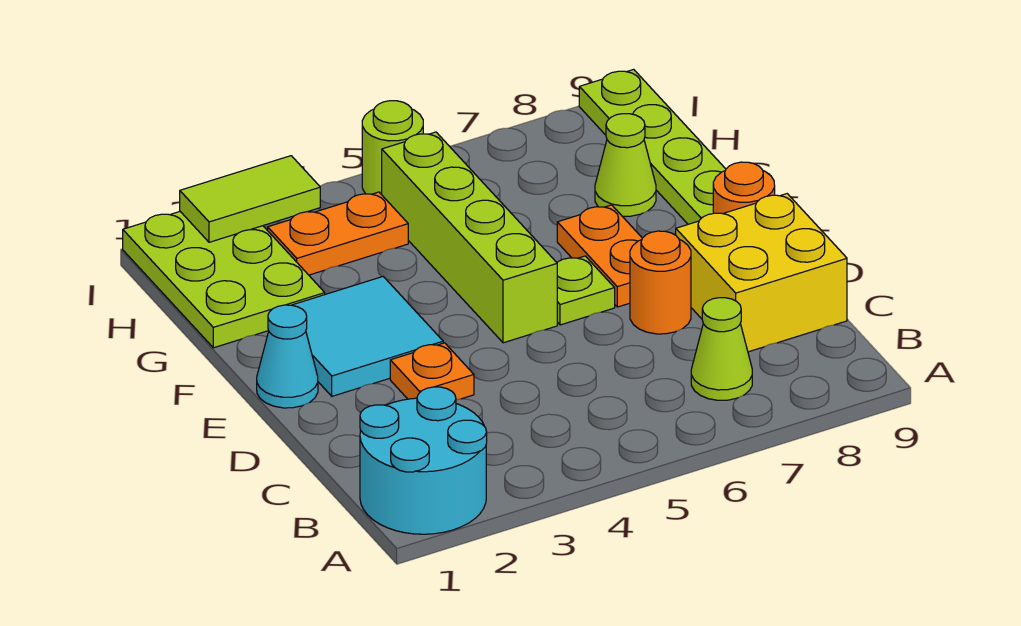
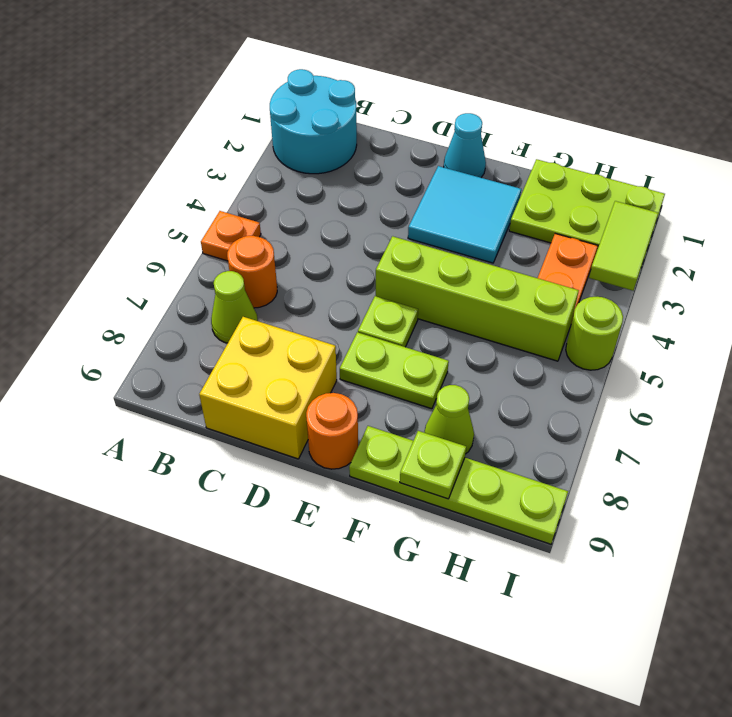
orange plate D3 level 1 -> orange plate A5 level 1
orange round brick D7 level 1 -> orange round brick B6 level 1
orange plate E7:F7 level 1 -> lime plate E7:F7 level 1
none -> lime plate G9 level 2

